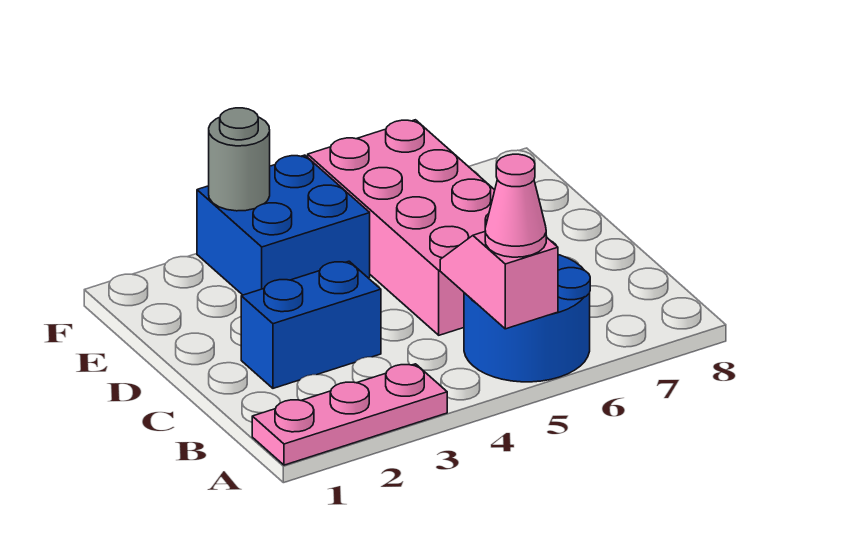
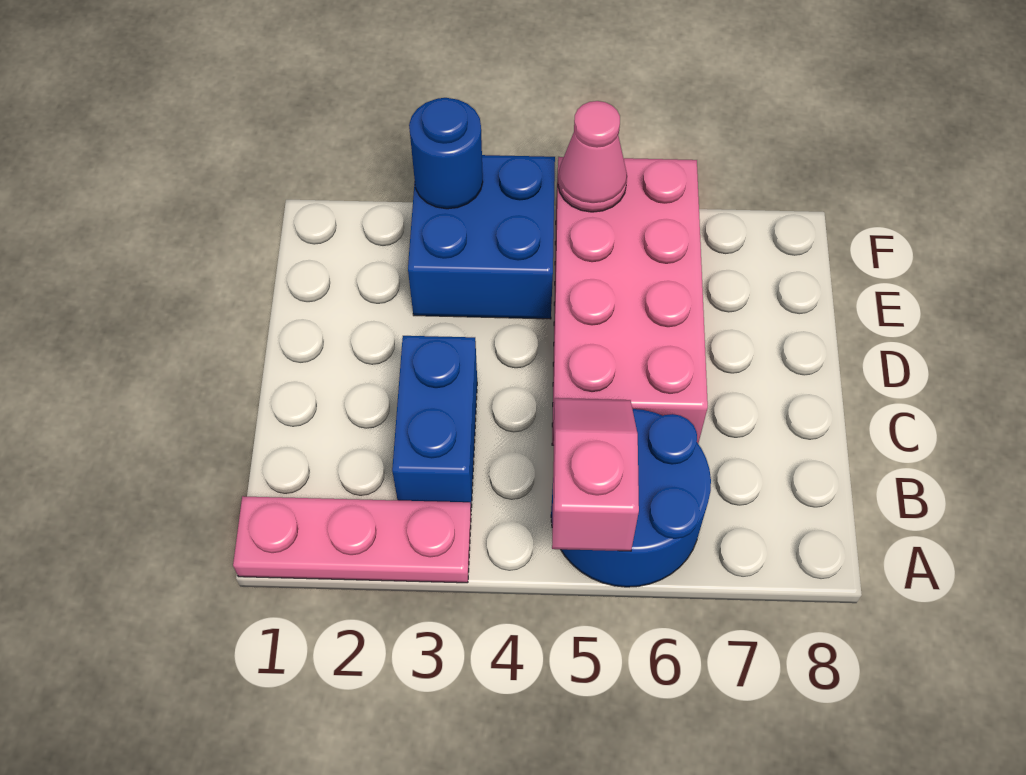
pink cone A5 level 3 -> pink cone F5 level 2
blue brick C2:C3 level 1 -> blue brick B3:C3 level 1
grey round brick F3 level 2 -> blue round brick F3 level 2

